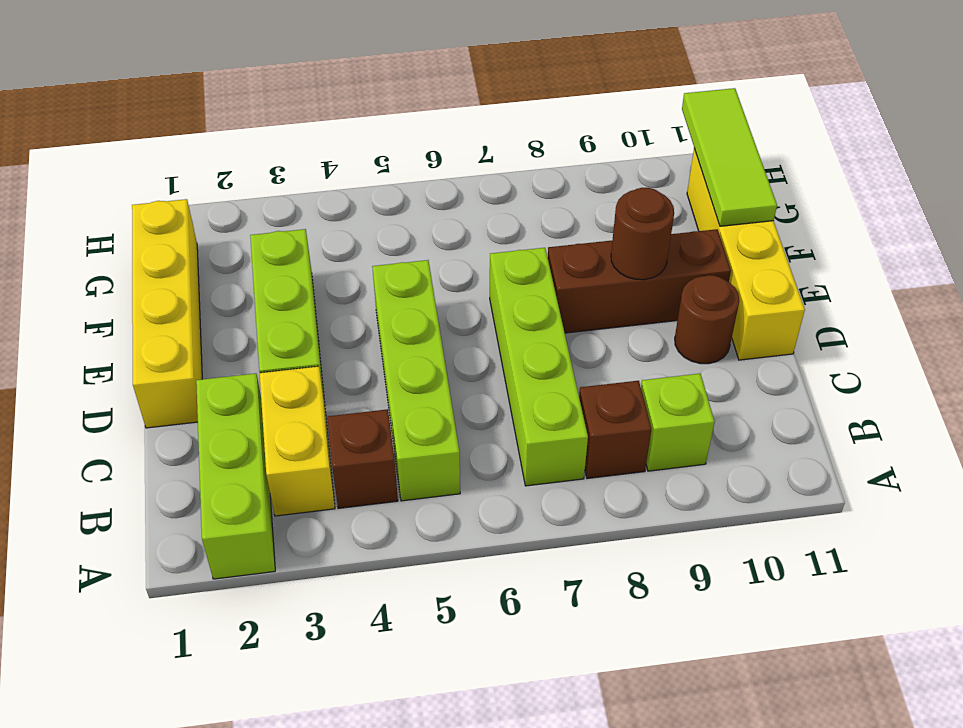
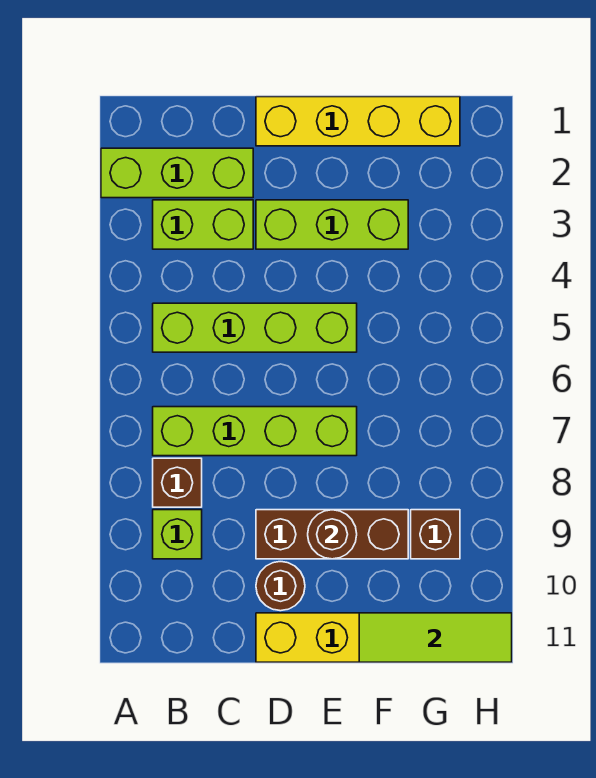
yellow brick B3:C3 level 1 -> lime brick B3:C3 level 1
brown brick B4 level 1 -> brown brick G9 level 1
brown brick E8:E10 level 1 -> brown brick D9:F9 level 1

